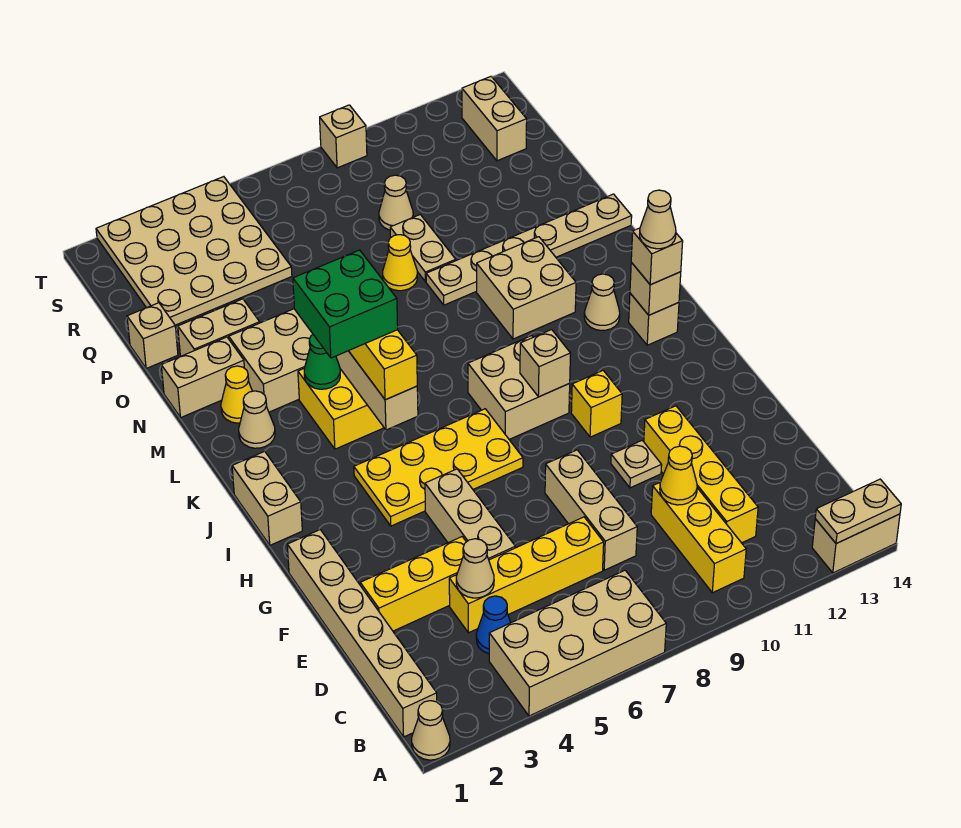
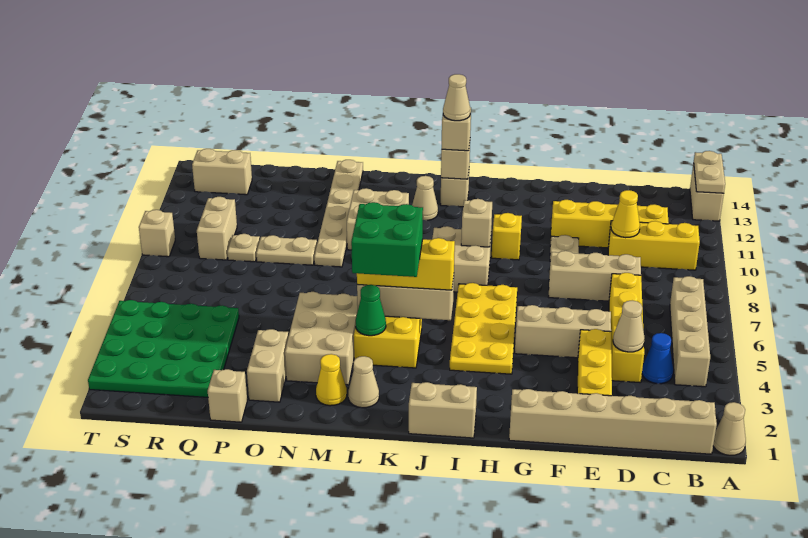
tan brick A4:B7 level 1 -> tan brick B4:B7 level 1
tan brick N1:N2 level 1 -> tan brick R9:R10 level 1
yellow cone O8 level 1 -> none
tan plate Q2:T5 level 1 -> green plate Q2:T5 level 1
tan cone Q9 level 1 -> tan plate Q9 level 1

